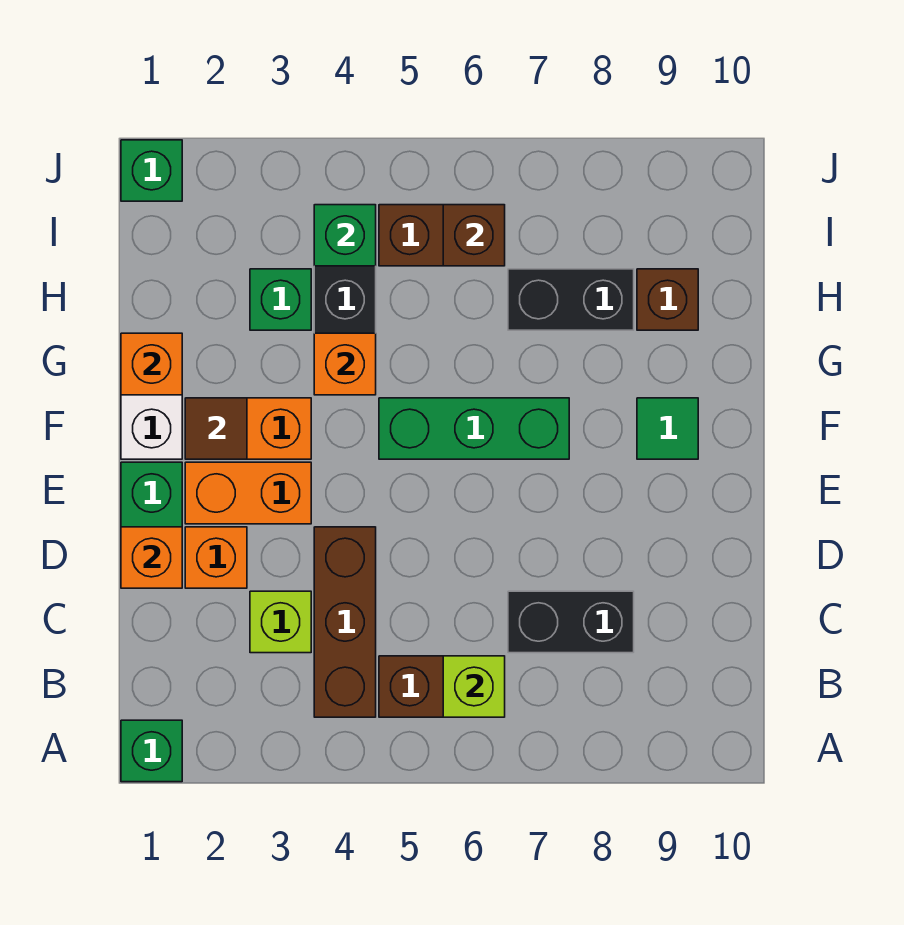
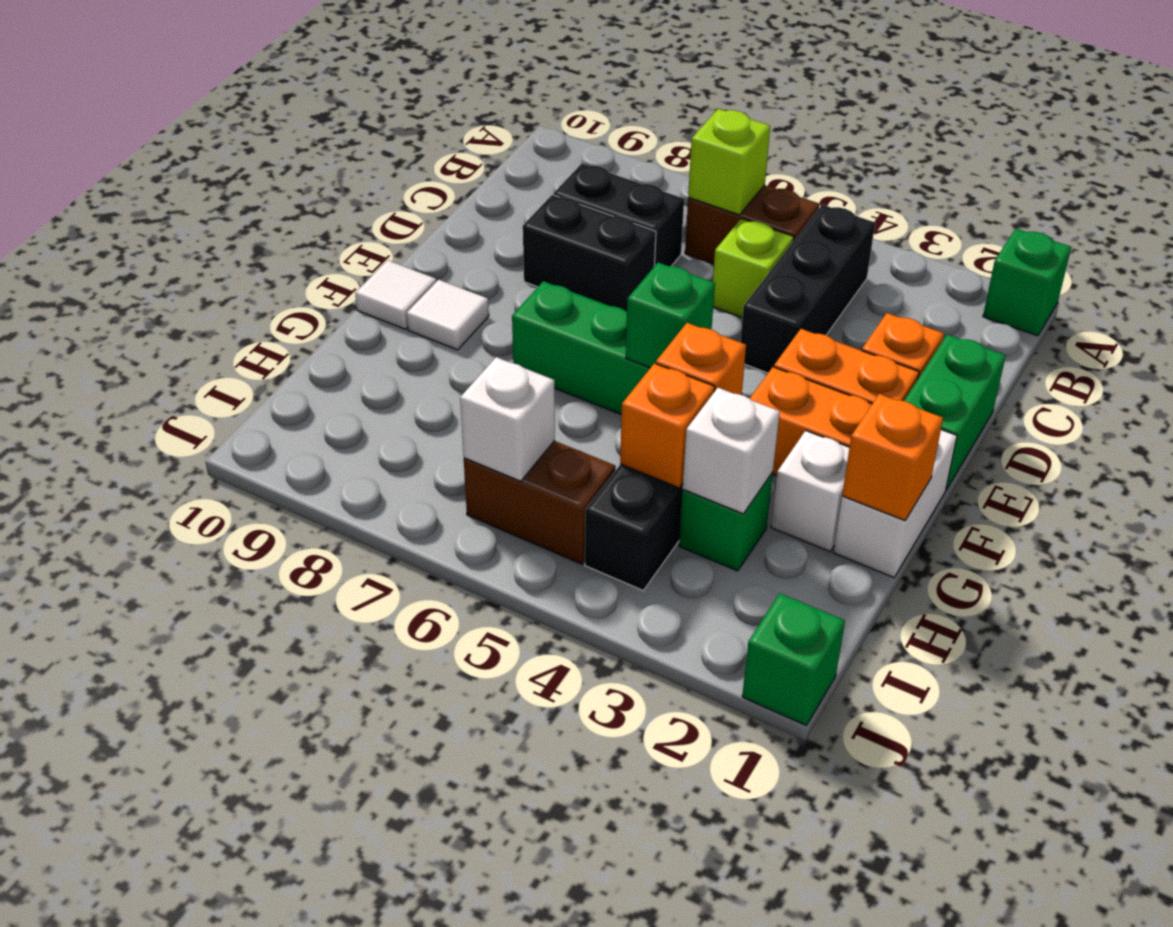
brown brick B4:D4 level 1 -> black brick B4:D4 level 1
lime brick C3 level 1 -> lime brick C5 level 1
orange brick D1 level 2 -> orange brick H4 level 2
brown tile F2 level 2 -> none
green tile F9 level 1 -> white tile F9 level 1
none -> white tile F10 level 1
none -> white brick G2 level 1
none -> white brick H3 level 2
black brick H7:H8 level 1 -> black brick D7:D8 level 1
brown brick H9 level 1 -> none
green brick I4 level 2 -> green brick F5 level 2
brown brick I6 level 2 -> white brick I6 level 2

